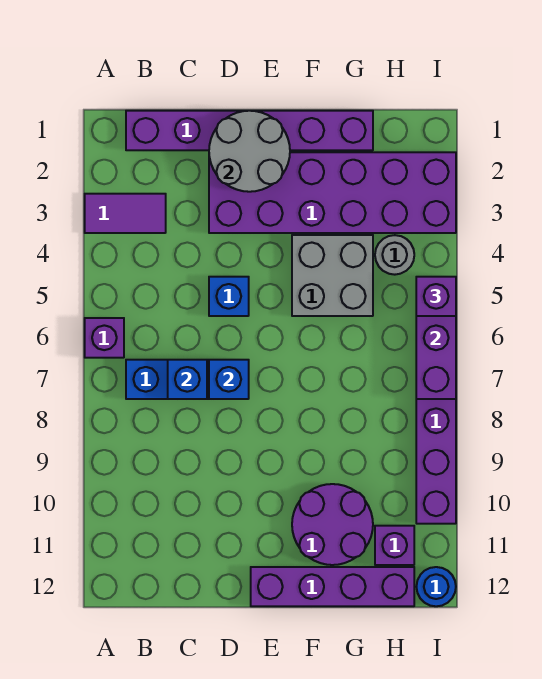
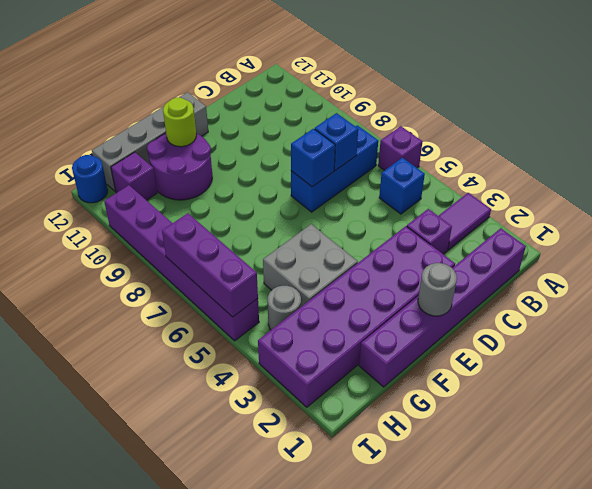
grey round brick D1:E2 level 2 -> grey round brick E1 level 2
blue brick D5 level 1 -> blue brick B5 level 1
purple brick E12:H12 level 1 -> grey brick E12:H12 level 1
none -> lime round brick F11 level 2
purple brick I5 level 3 -> purple brick C3 level 1

